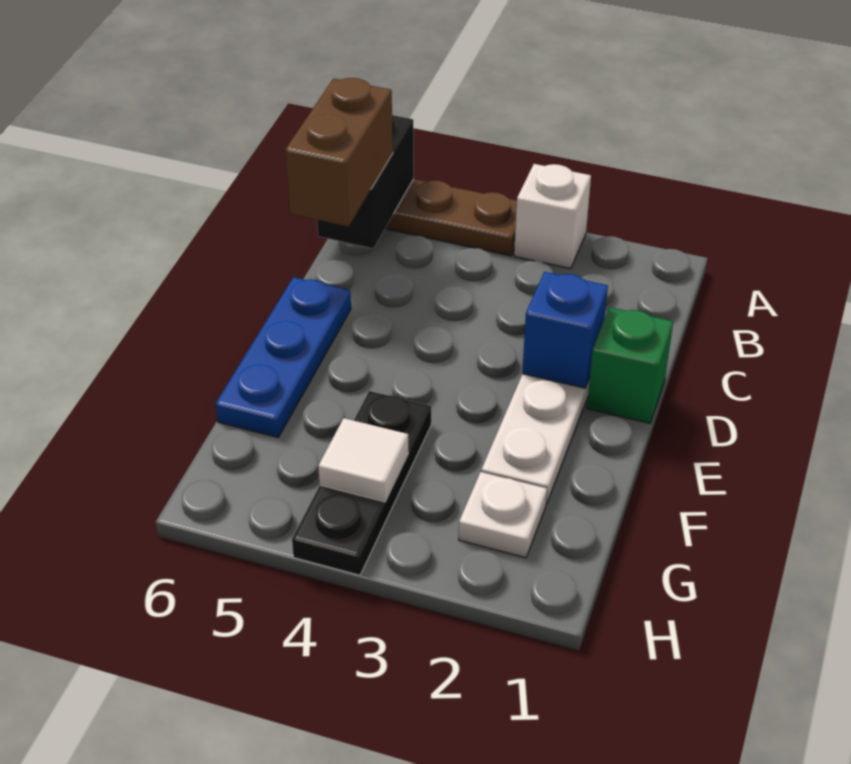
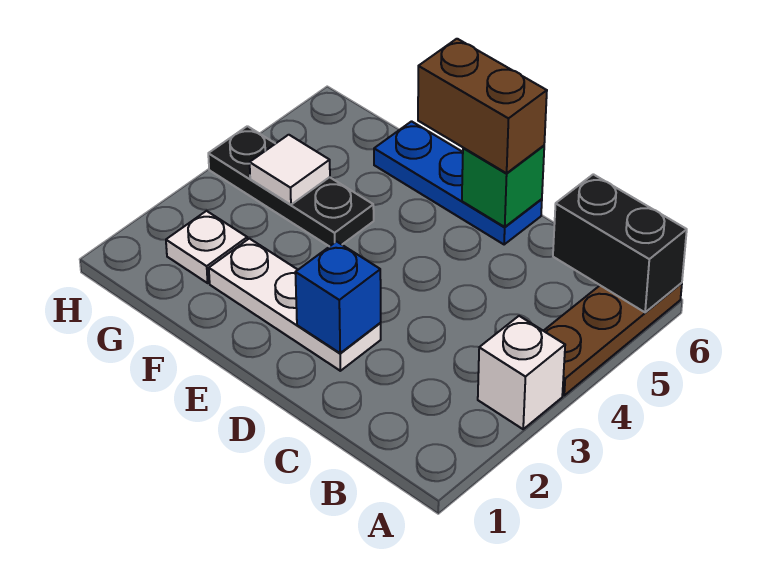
brown brick B6:C6 level 3 -> brown brick D6:E6 level 3
green brick D1 level 1 -> green brick D6 level 2

